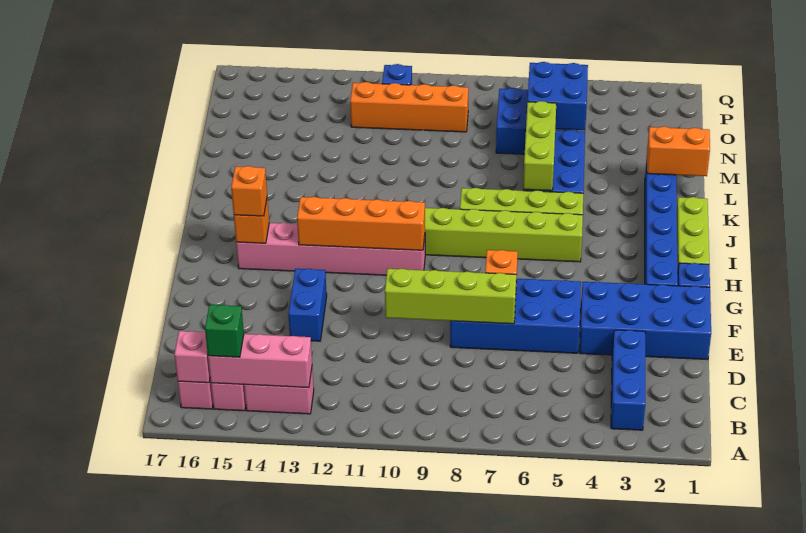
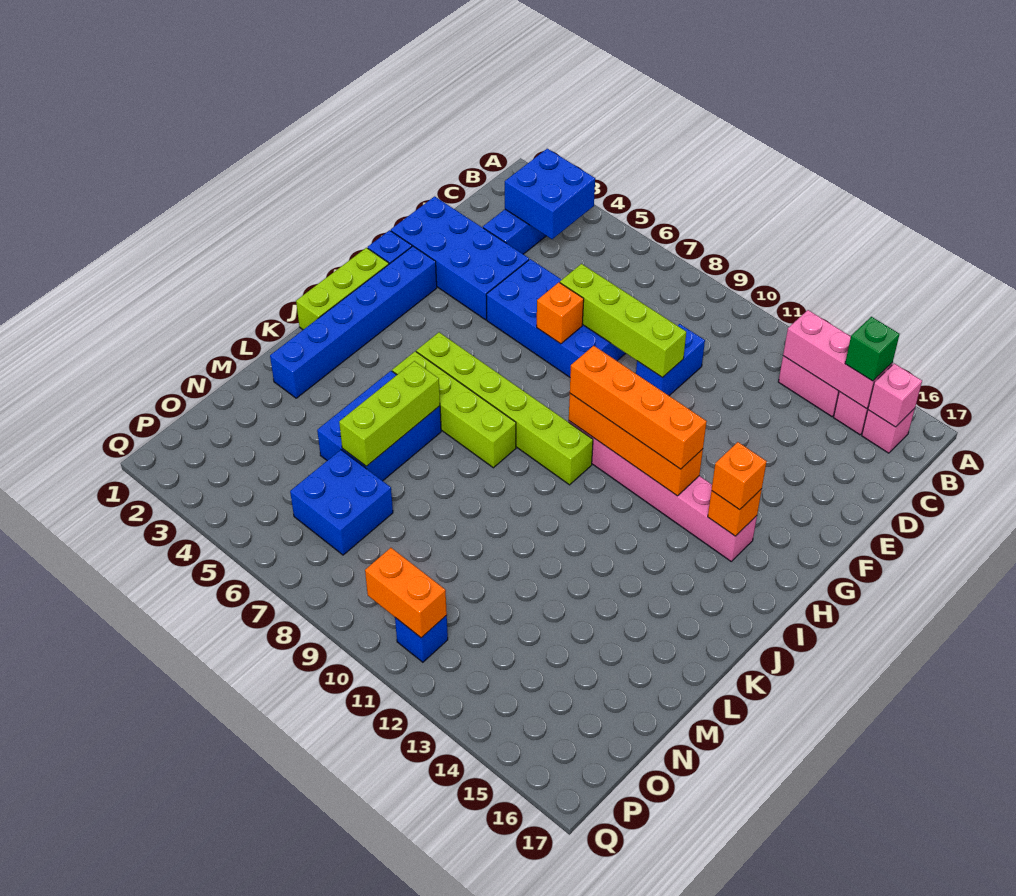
blue brick E13:F13 level 1 -> blue brick D10:E10 level 1
orange brick L1:L2 level 2 -> orange brick P10:P11 level 2
blue brick N5:O6 level 2 -> blue brick B3:C4 level 2
orange brick O9:O12 level 1 -> orange brick H10:H13 level 3

